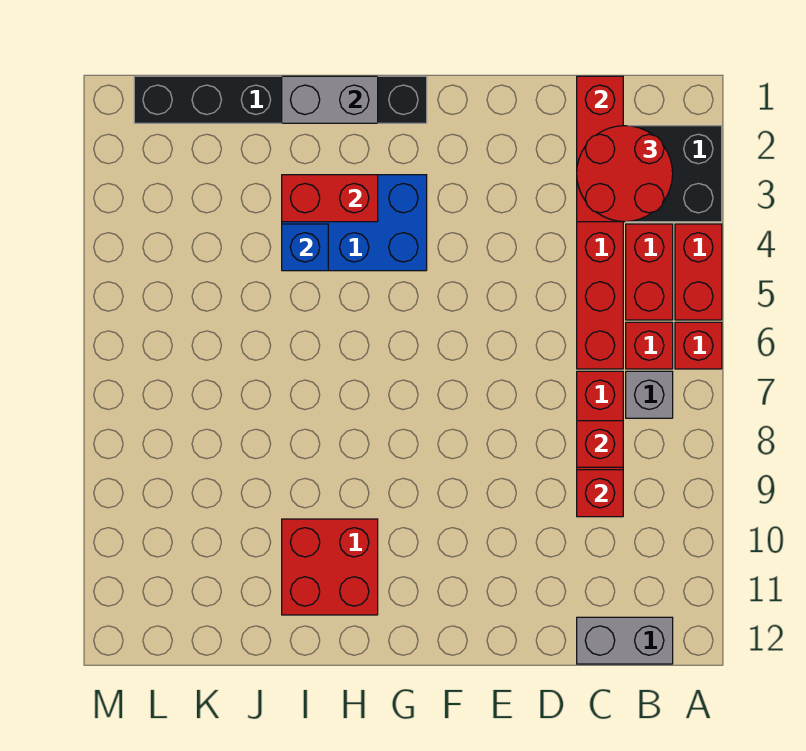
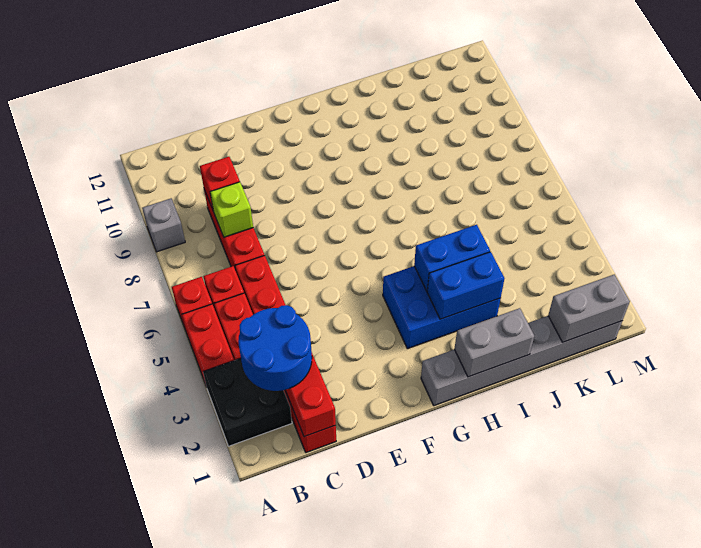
red round brick B2:C3 level 3 -> blue round brick B2:C3 level 3
grey brick B7 level 1 -> grey brick A9 level 1
grey brick B12:C12 level 1 -> grey brick K1:L1 level 2
red brick C8 level 2 -> lime brick C8 level 2
black brick G1:L1 level 1 -> grey brick G1:L1 level 1
red brick H3:I3 level 2 -> blue brick H3:I3 level 2
red brick H10:I11 level 1 -> none
blue brick I4 level 2 -> blue brick H4:I4 level 2

